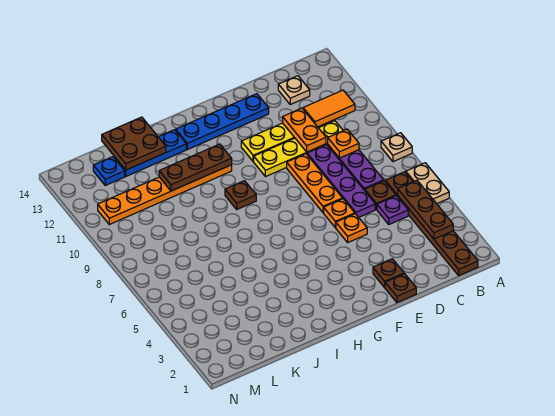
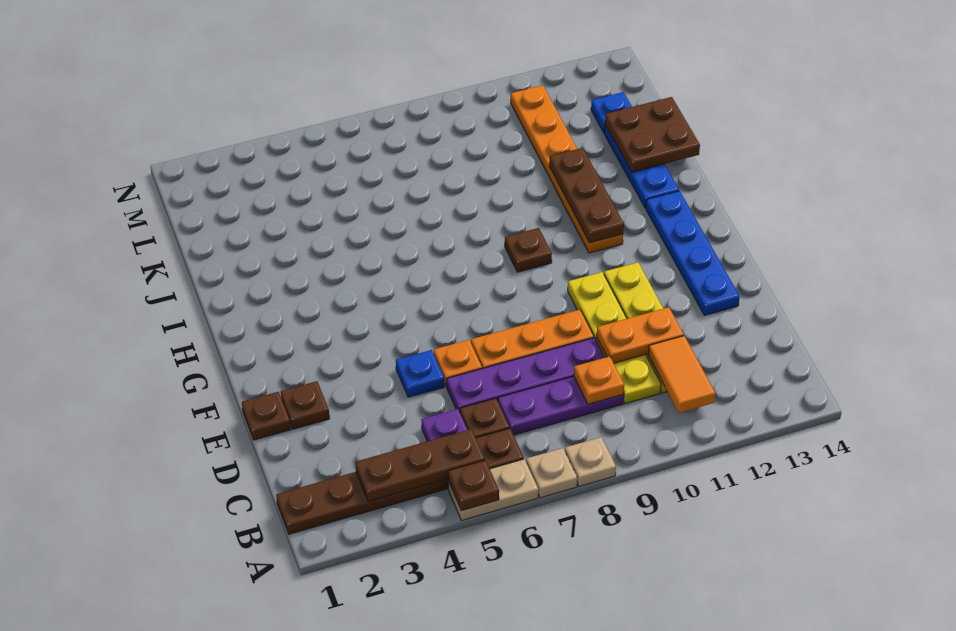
none -> brown plate A5 level 2
tan plate C13 level 1 -> tan plate A7 level 1
orange plate E5 level 1 -> blue plate E5 level 1

